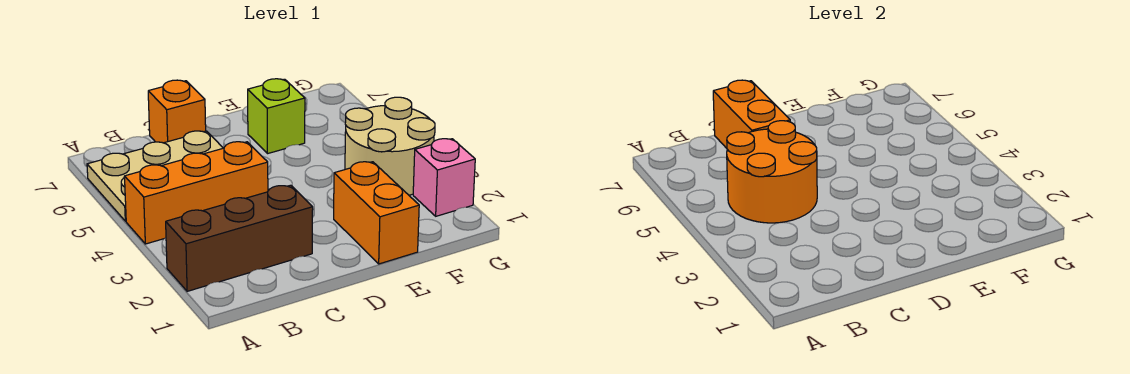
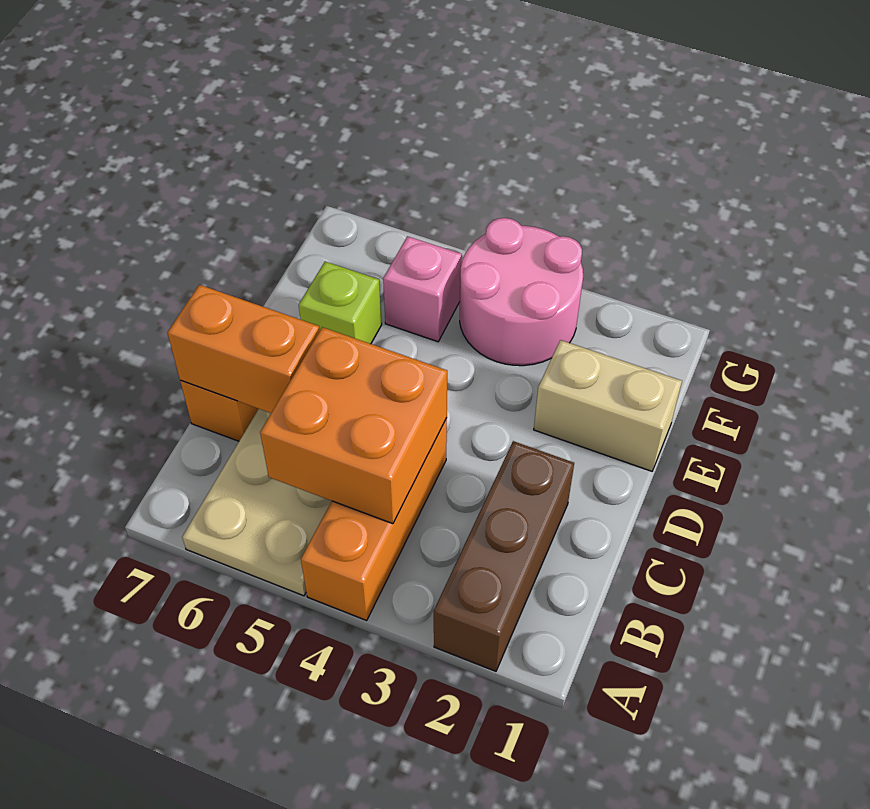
orange round brick B4:C5 level 2 -> orange brick B4:C5 level 2
orange brick E1:E2 level 1 -> tan brick E1:E2 level 1
tan round brick F3:G4 level 1 -> pink round brick F3:G4 level 1
pink brick G2 level 1 -> pink brick F5 level 1

